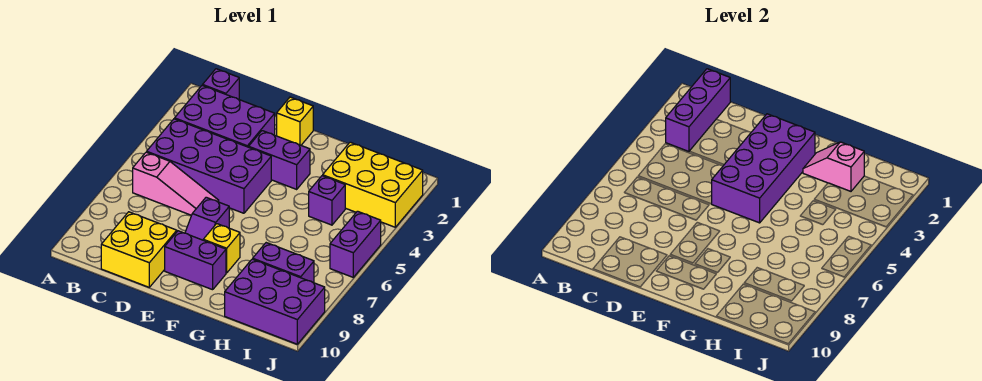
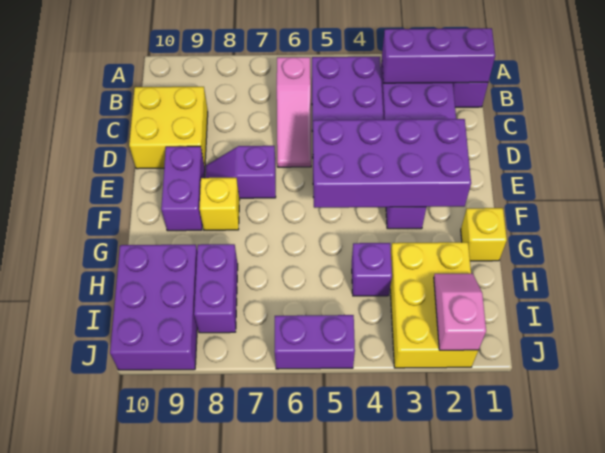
yellow brick E1 level 1 -> yellow brick G1 level 1
pink slope G2:H2 level 2 top H -> pink slope I2:J2 level 2 top J

